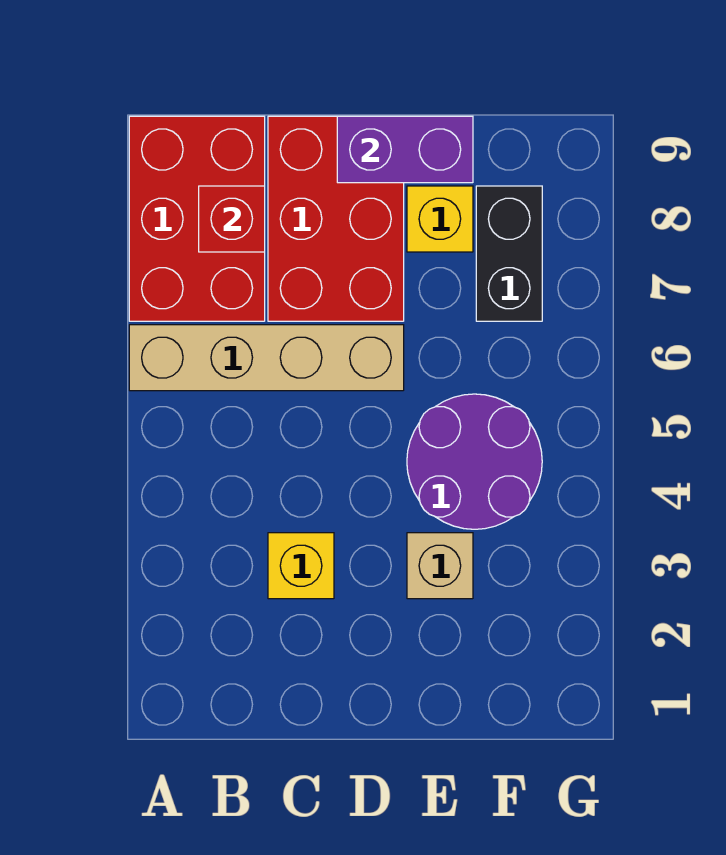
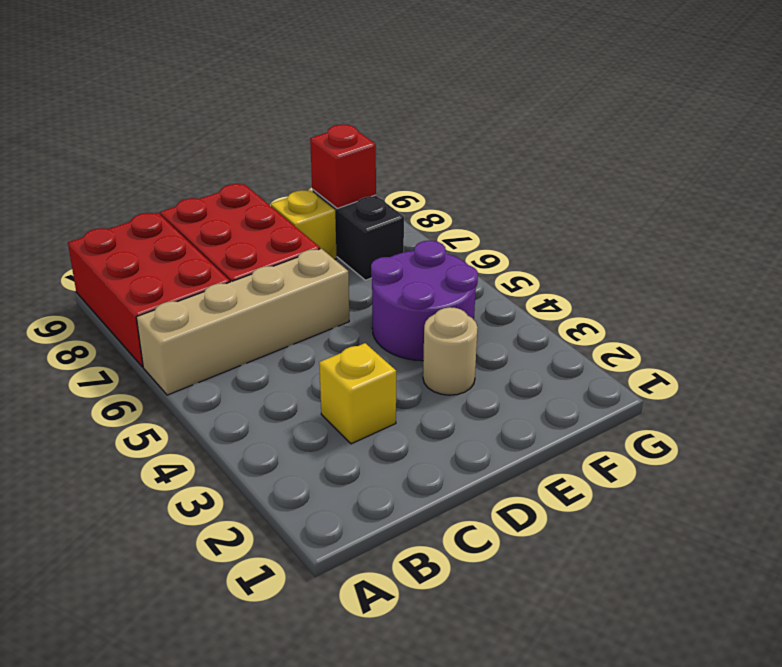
red brick B8 level 2 -> red brick F8 level 2
purple brick D9:E9 level 2 -> none
tan brick E3 level 1 -> tan round brick E3 level 1

